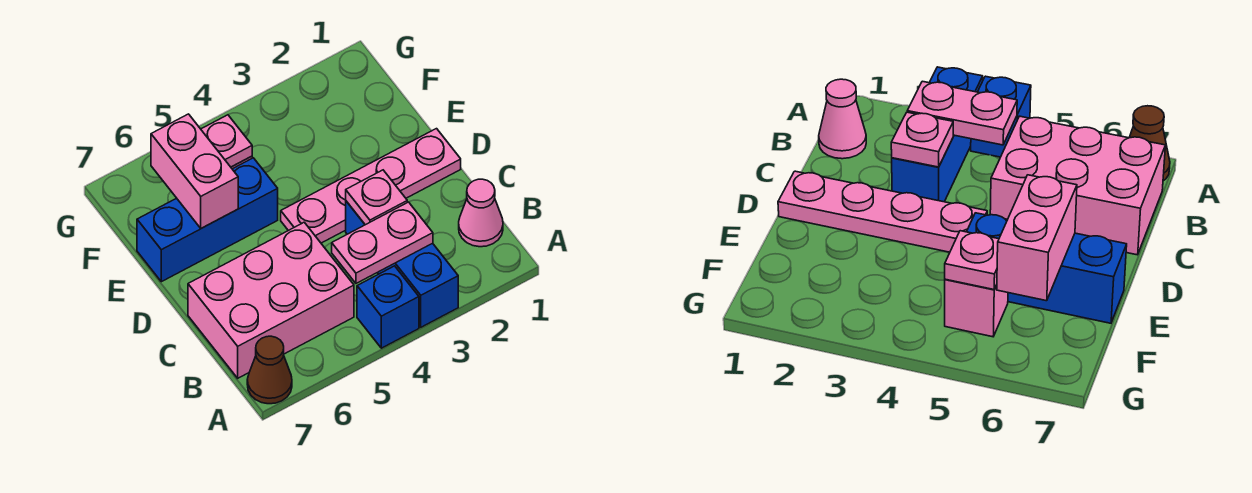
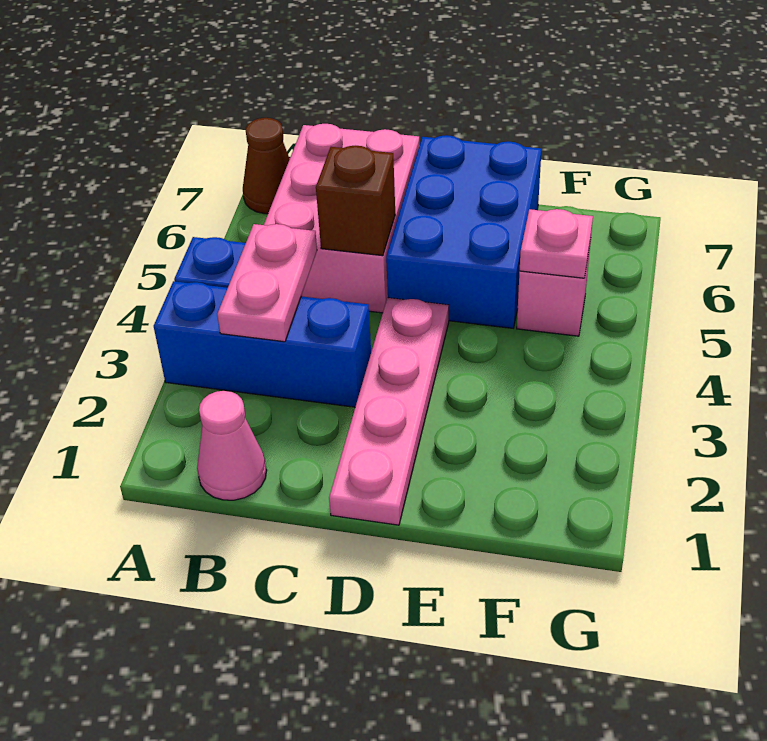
pink plate C3 level 2 -> none
none -> brown brick C5 level 2
blue brick E5:E7 level 1 -> blue brick D5:E7 level 1
pink brick E6:F6 level 2 -> none

